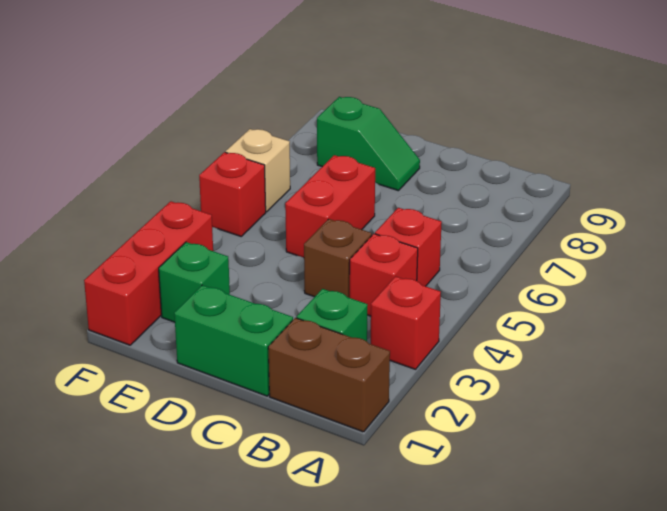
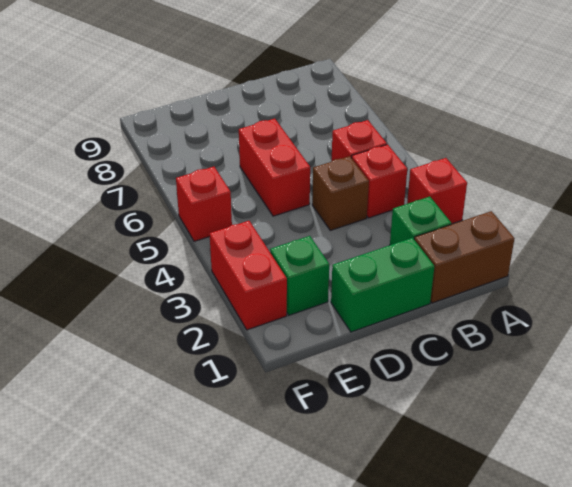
green slope D8:E8 level 1 top E -> none
red brick F1:F3 level 1 -> red brick F2:F3 level 1
tan brick F6 level 1 -> none

